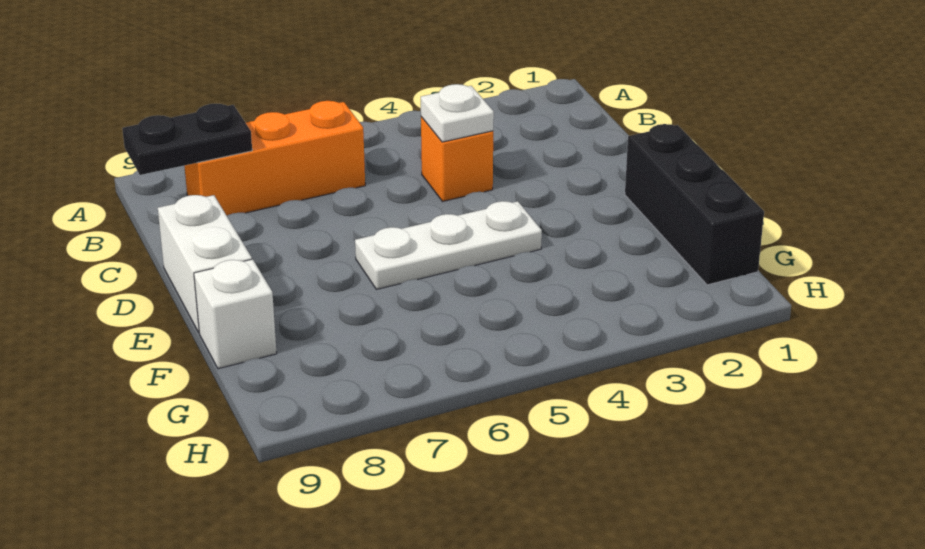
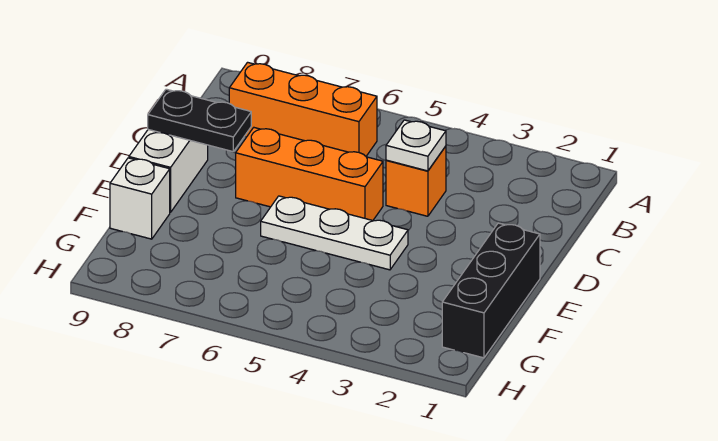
black plate B8:B9 level 2 -> black plate D8:D9 level 2
none -> orange brick D5:D7 level 1

